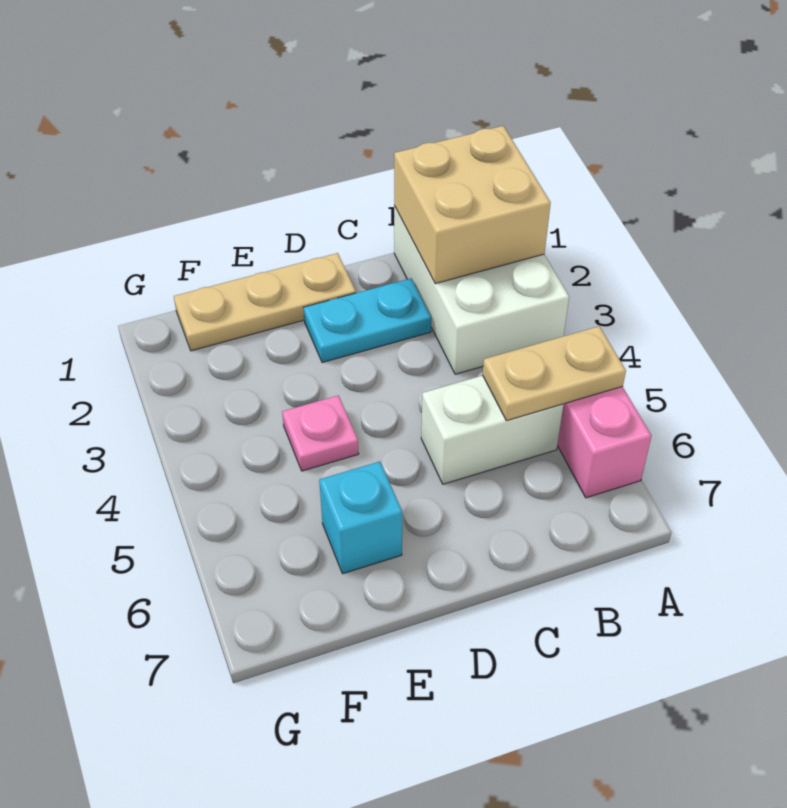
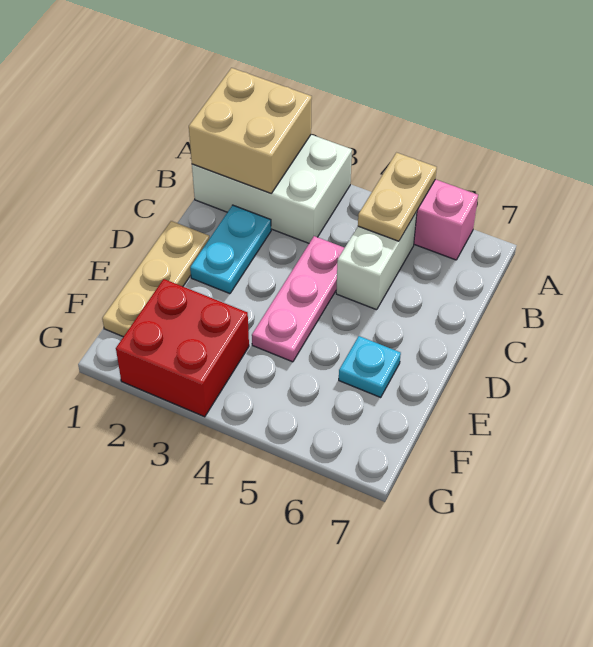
pink plate E4 level 1 -> pink plate C4:E4 level 1
cyan brick E6 level 1 -> cyan plate E6 level 1
none -> red brick F2:G3 level 1

